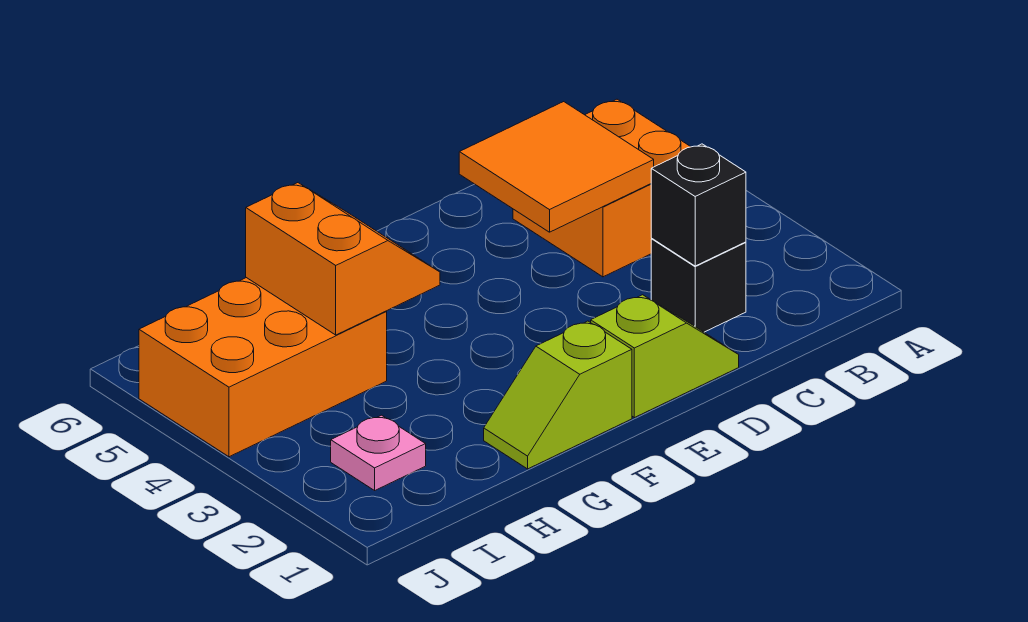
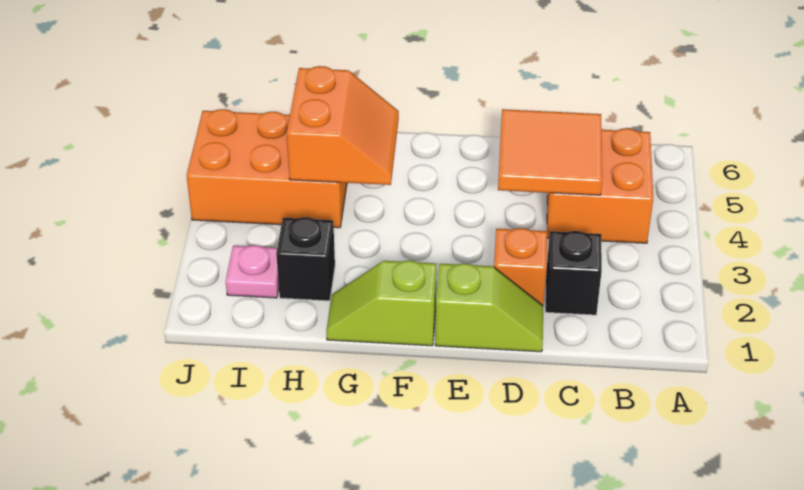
black brick C2 level 2 -> black brick H2 level 1
none -> orange brick D2 level 1

